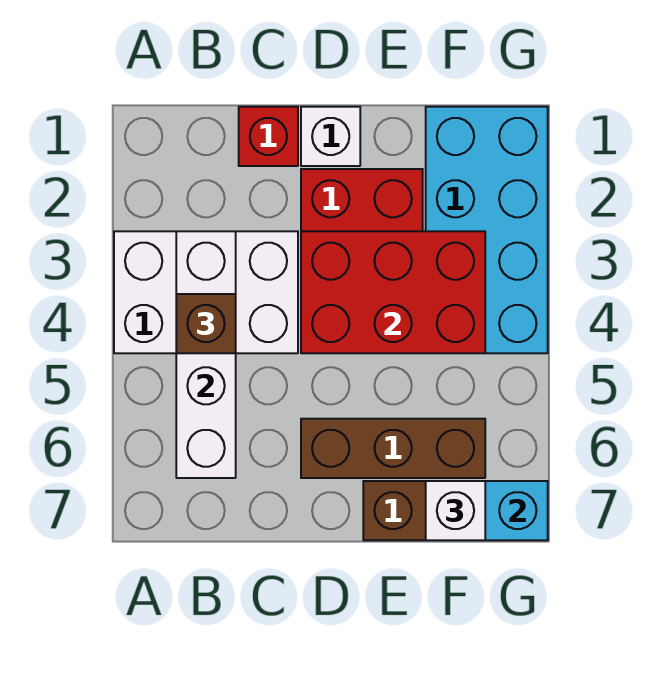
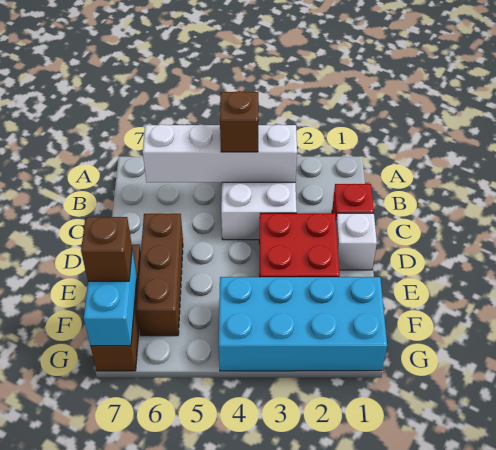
red brick D3:F4 level 2 -> none
white brick F7 level 3 -> brown brick F7 level 3

